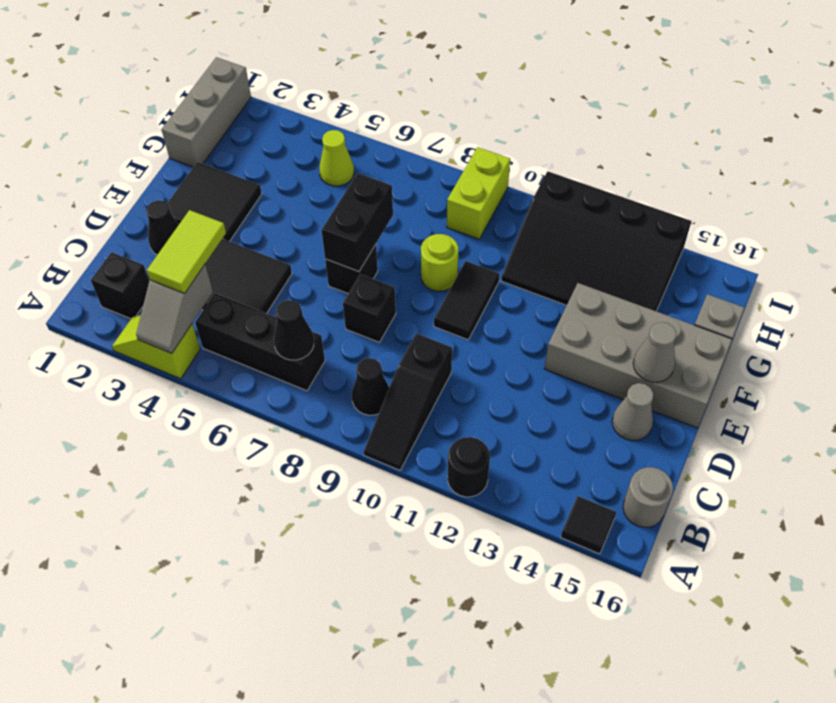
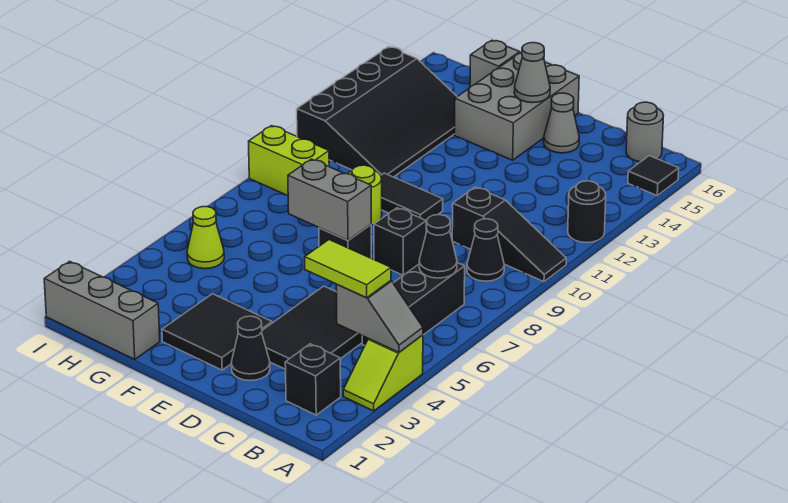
black brick E7:F7 level 2 -> grey brick E7:F7 level 2
grey brick E13:F16 level 1 -> grey brick E14:F16 level 1

